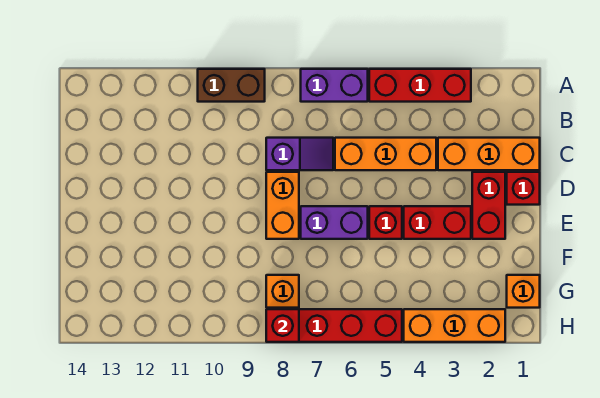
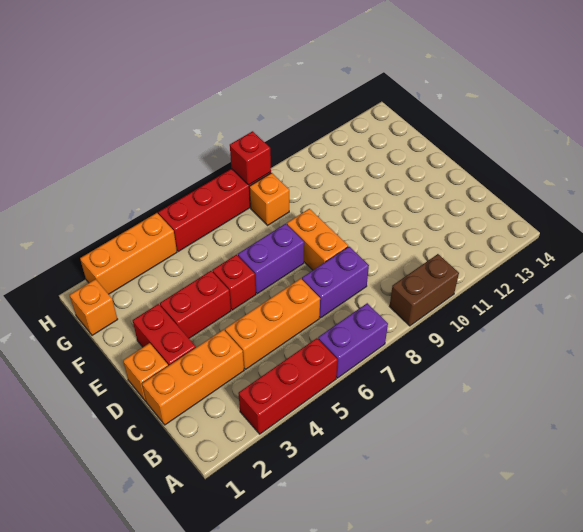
purple slope C7:C8 level 1 top 8 -> purple brick C7:C8 level 1
red brick D1 level 1 -> orange brick D1 level 1

